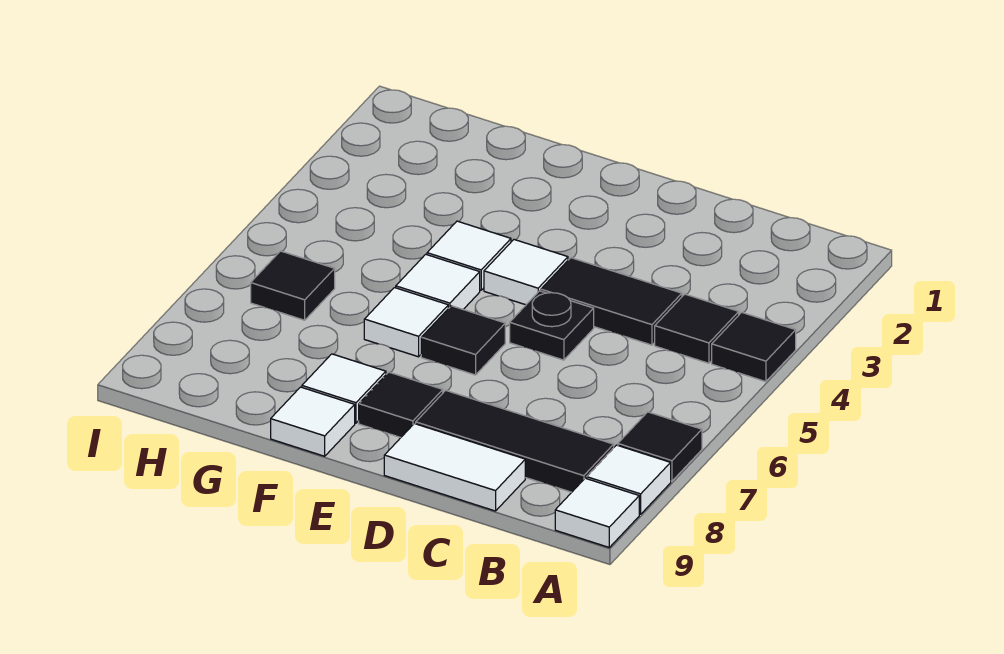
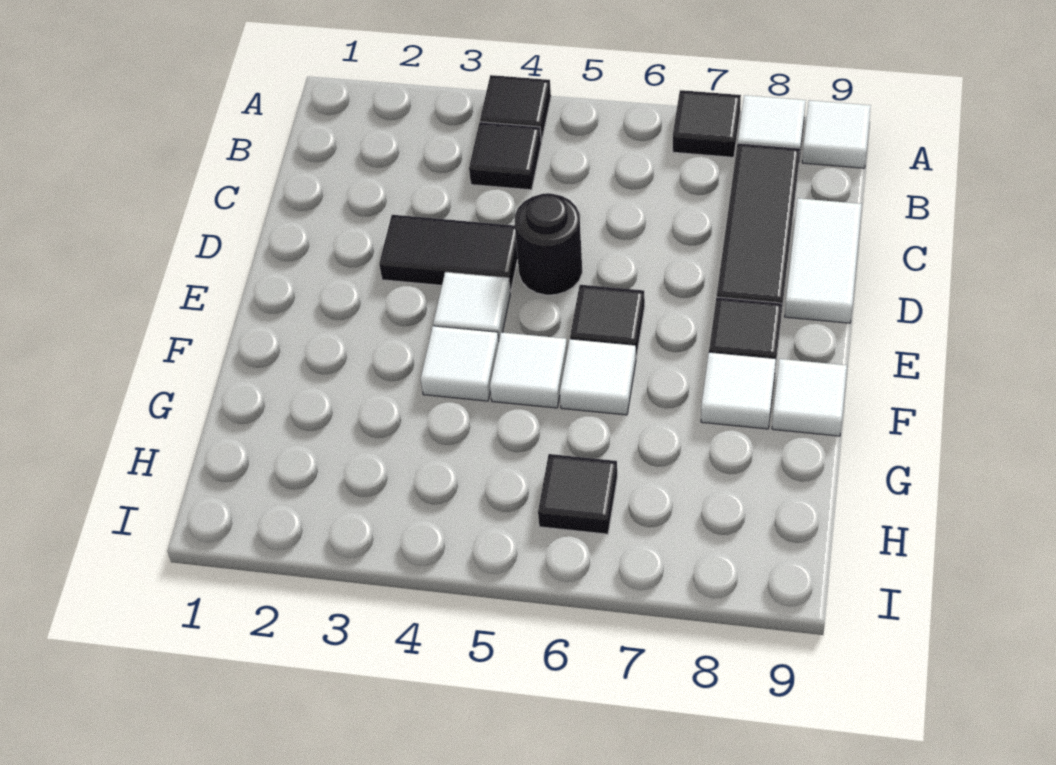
black tile C4:D4 level 1 -> black tile D3:D4 level 1
black plate D5 level 1 -> black round brick D5 level 1

